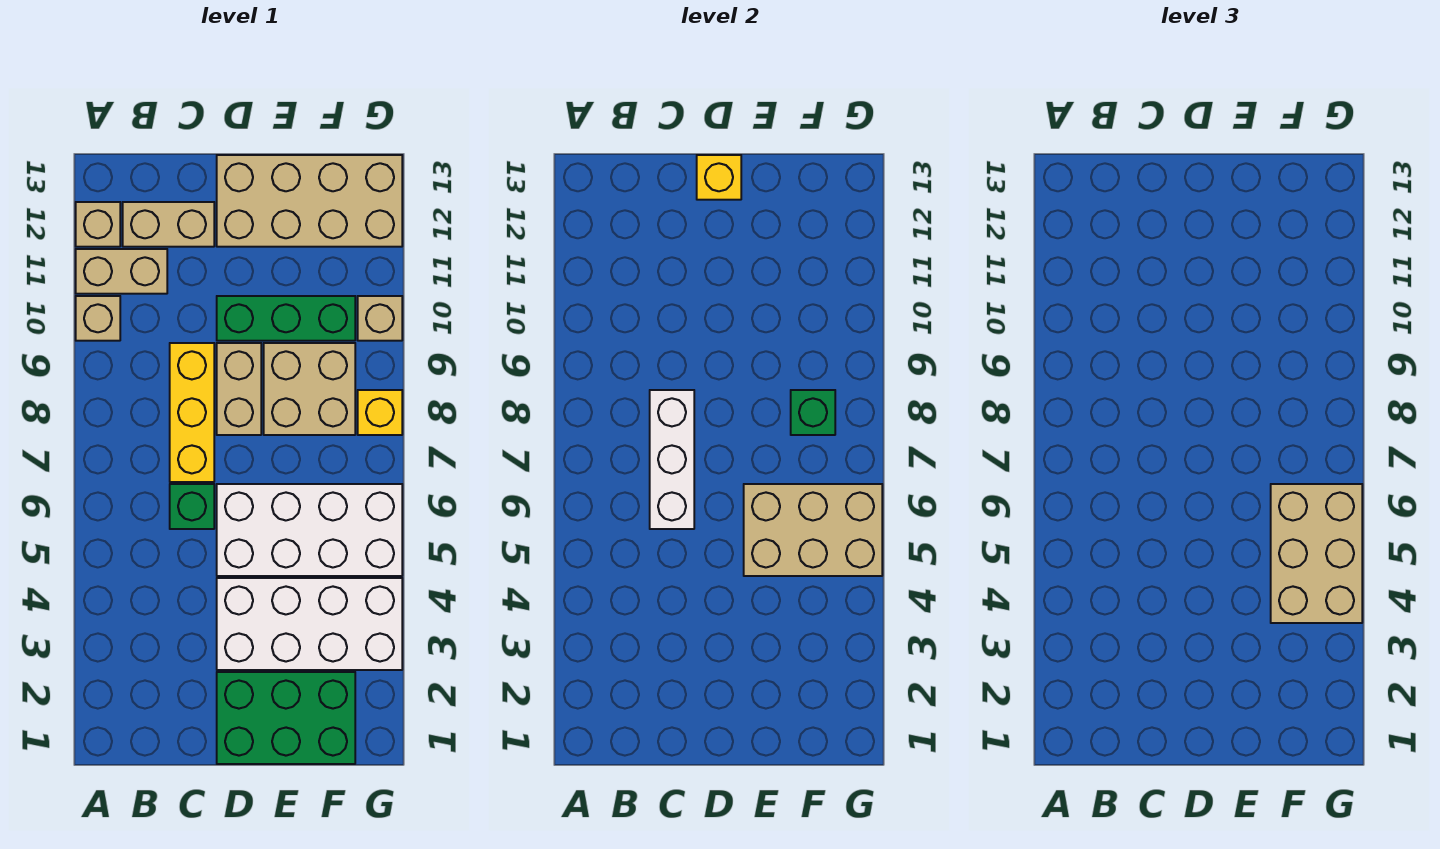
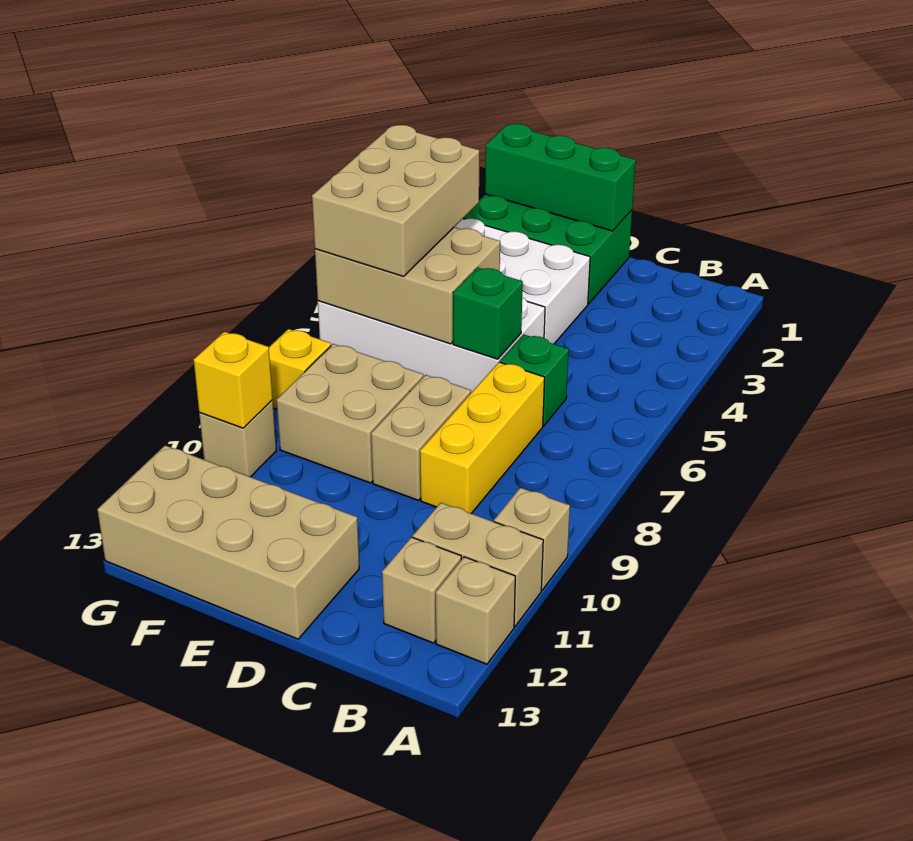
tan brick B12:C12 level 1 -> tan brick B12 level 1
white brick C6:C8 level 2 -> none
green brick D10:F10 level 1 -> green brick D1:F1 level 2
yellow brick D13 level 2 -> yellow brick G10 level 2
green brick F8 level 2 -> green brick D6 level 2

